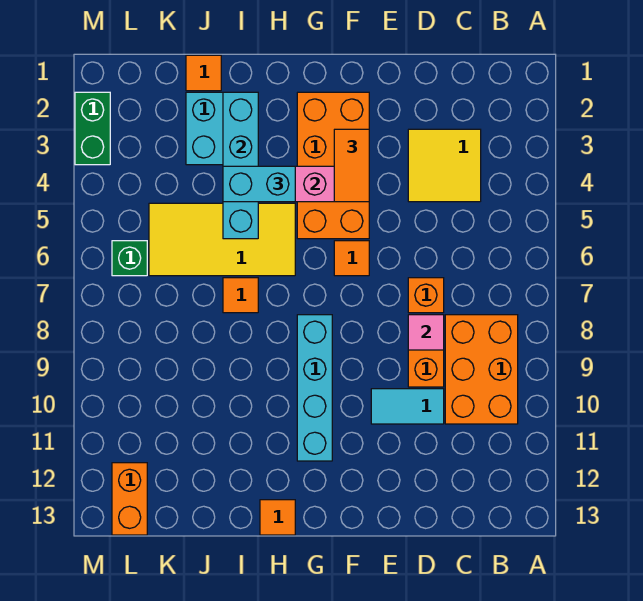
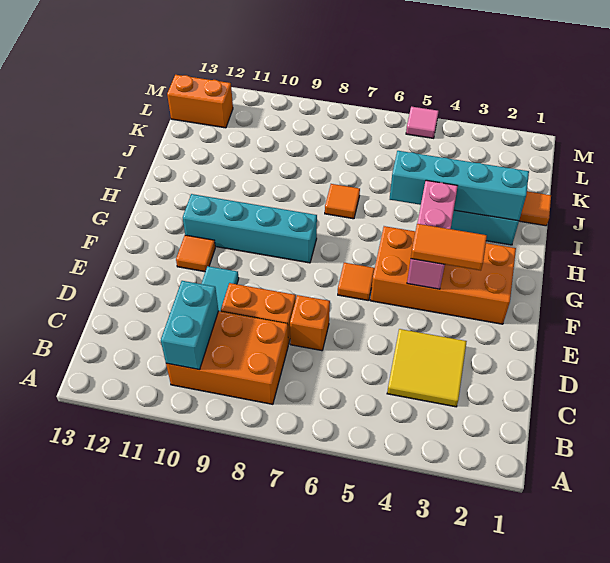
pink tile D8 level 2 -> pink tile M5 level 1
cyan brick H4:I4 level 3 -> cyan brick B10:C10 level 2
yellow tile H5:K6 level 1 -> none
orange tile H13 level 1 -> orange tile F11 level 1
green brick L6 level 1 -> none
green brick M2:M3 level 1 -> none

